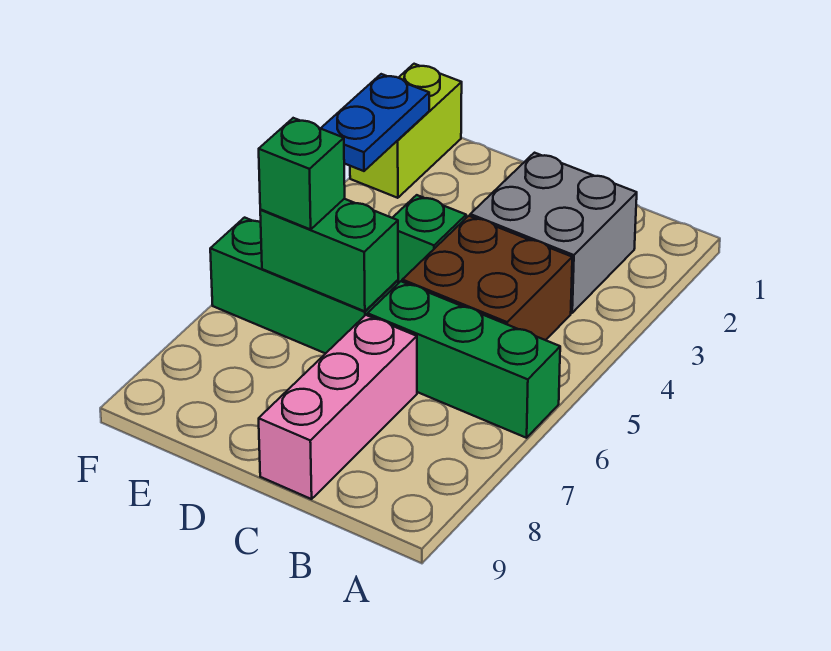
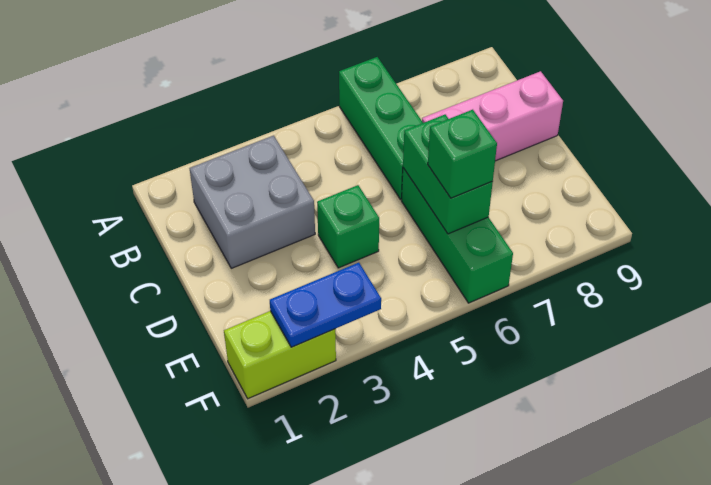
brown brick B4:C5 level 1 -> none

